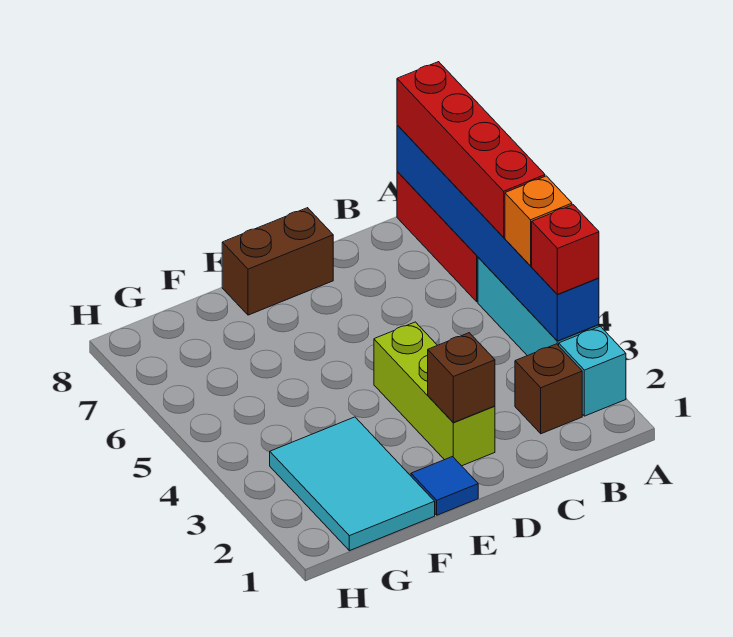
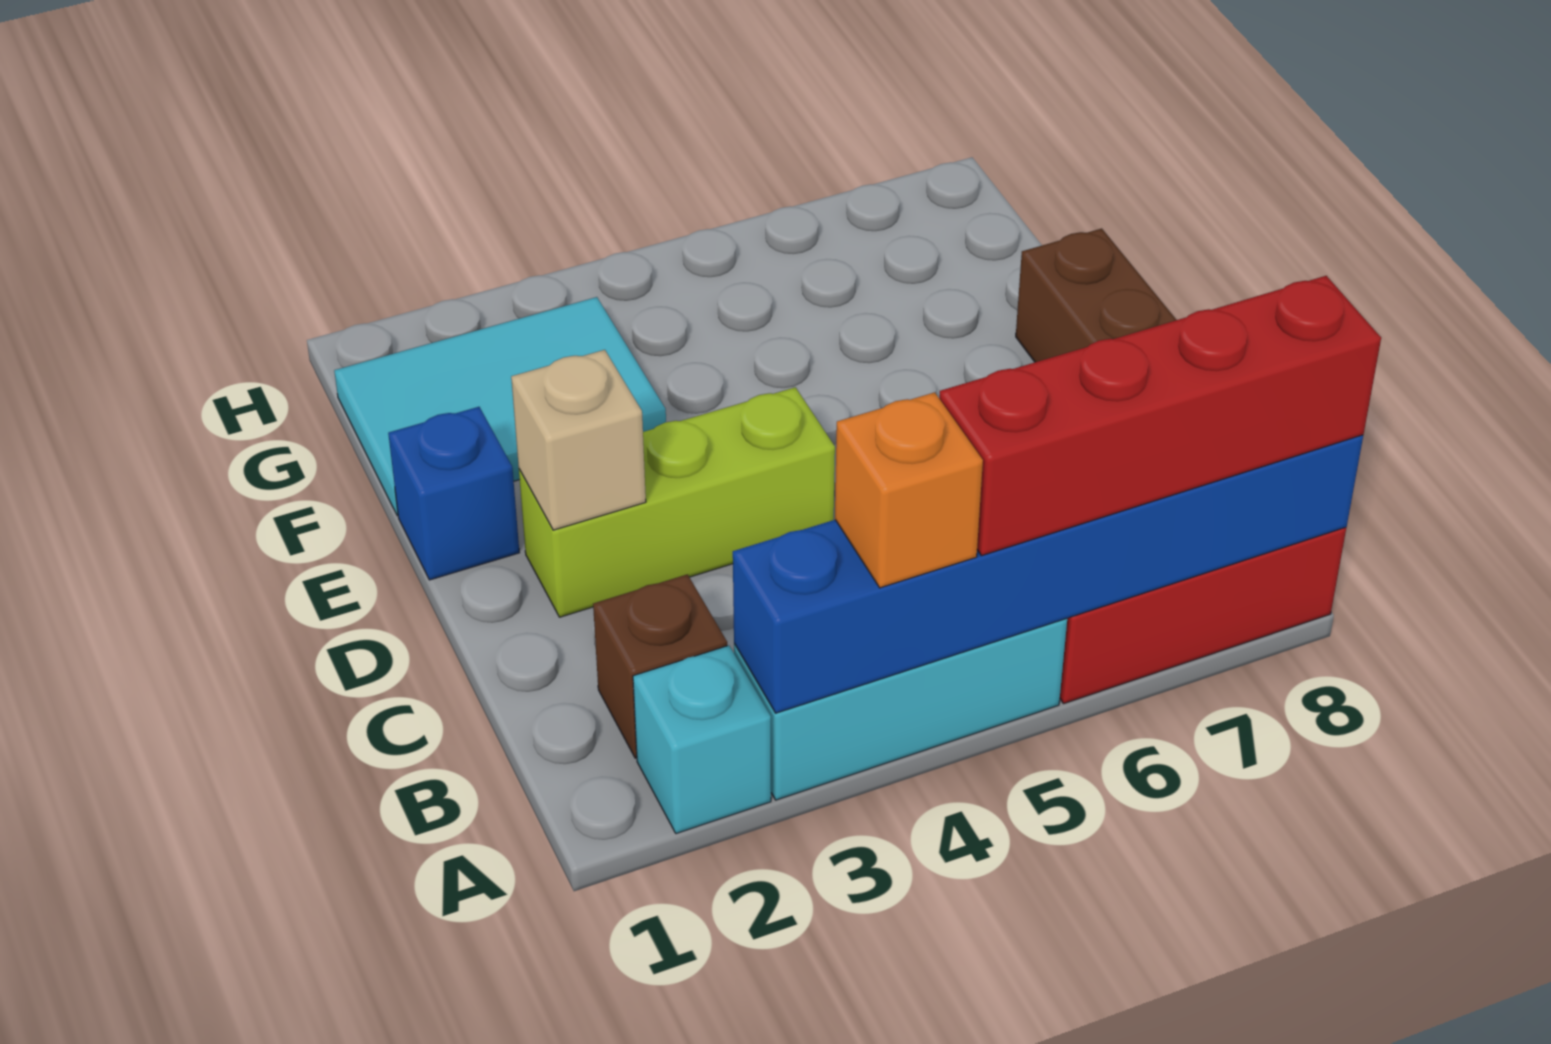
red brick A3 level 3 -> none
brown brick D2 level 2 -> tan brick D2 level 2
blue tile E1 level 1 -> blue brick E1 level 1

